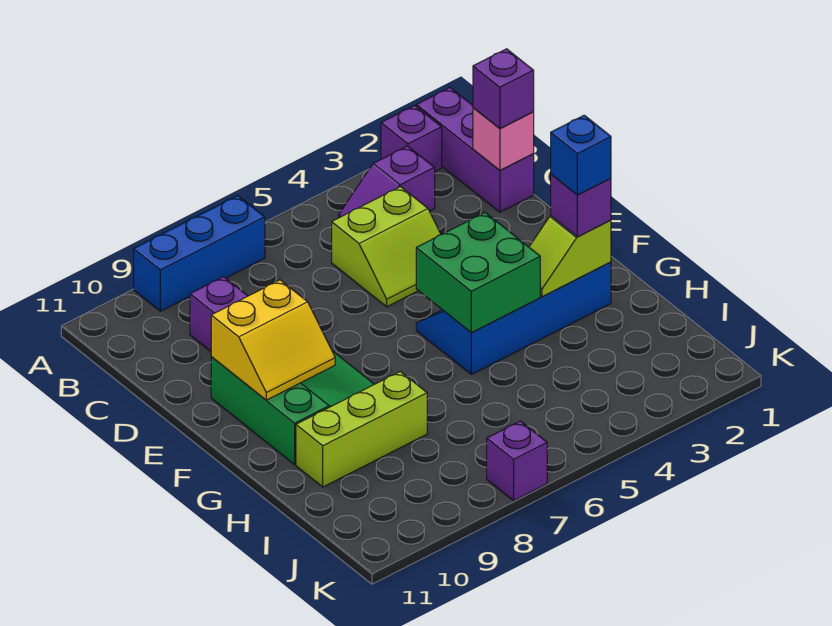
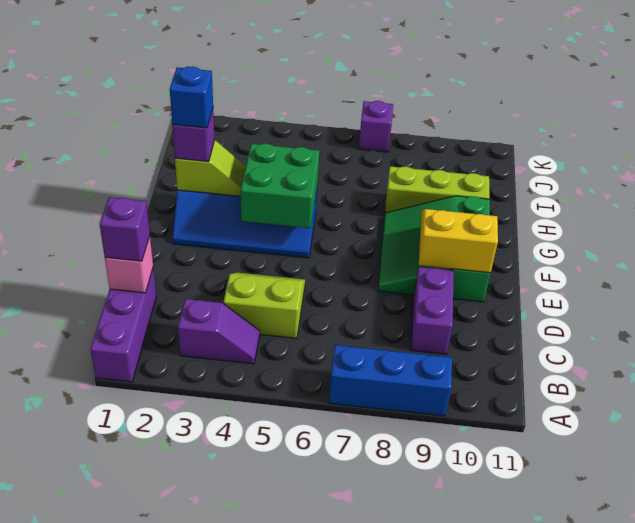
purple brick A2 level 1 -> none

